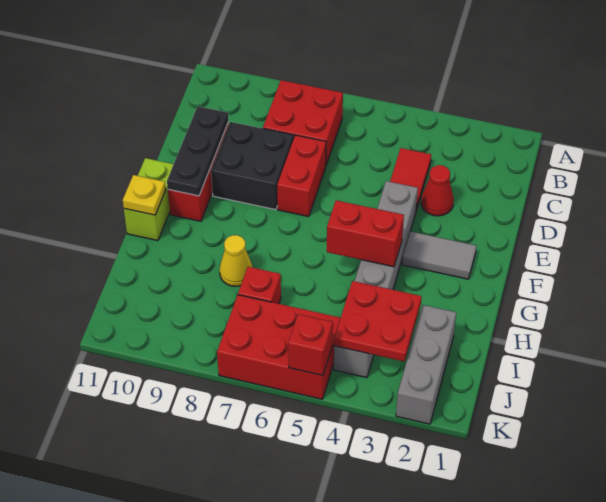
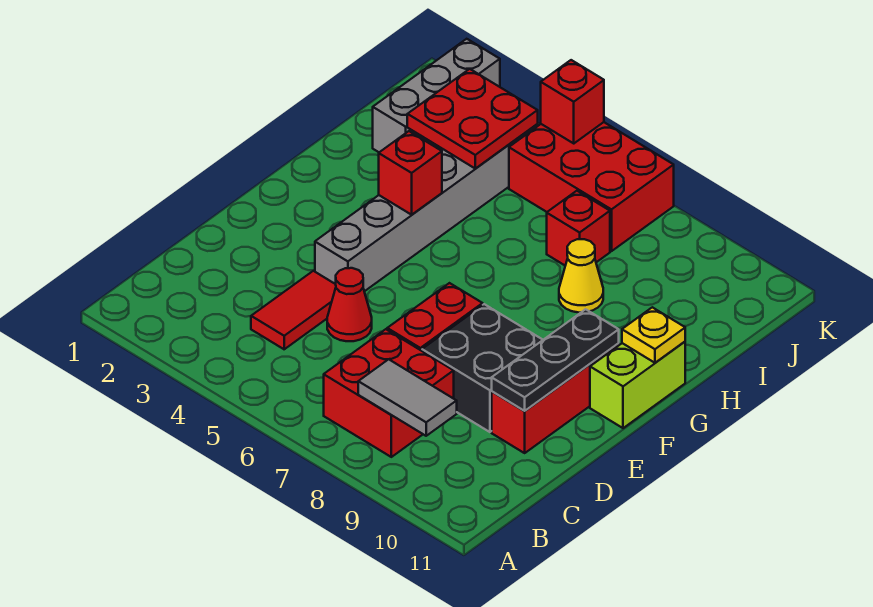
red cone D3 level 1 -> red cone D5 level 1
grey tile F2:F3 level 1 -> grey tile B8:B9 level 2
red brick G4:G5 level 2 -> red brick G4 level 2

